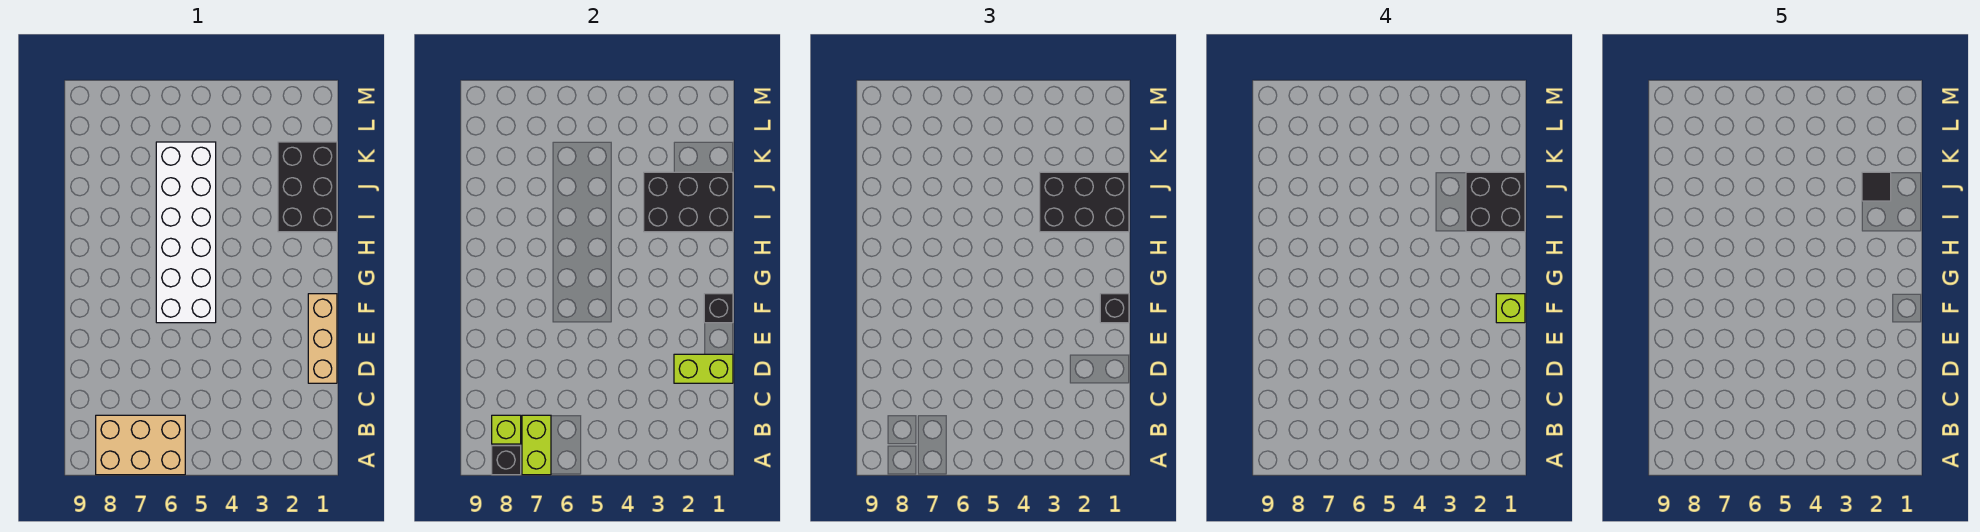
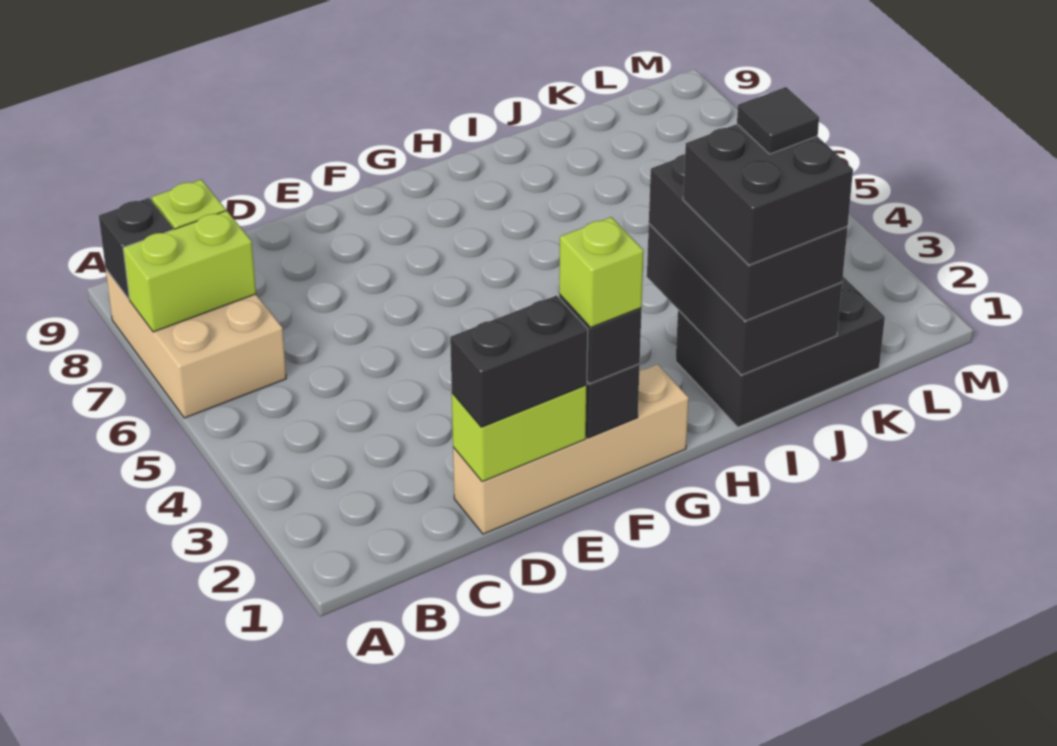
tan brick D1:F1 level 1 -> tan brick D1:G1 level 1
lime brick D1:D2 level 2 -> lime brick D1:E1 level 2
none -> black brick D1:E1 level 3
white brick F5:K6 level 1 -> none

